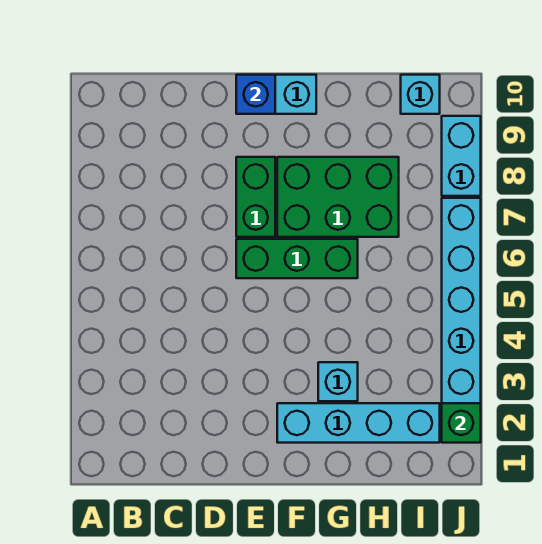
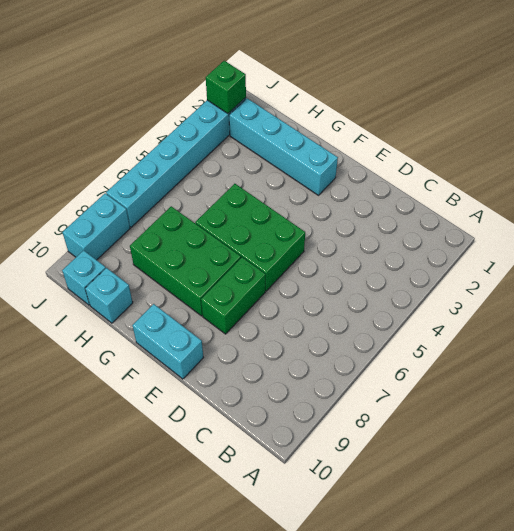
green brick E6:G6 level 1 -> green brick E5:G6 level 1
blue brick E10 level 2 -> none
cyan brick G3 level 1 -> cyan brick H10 level 1

